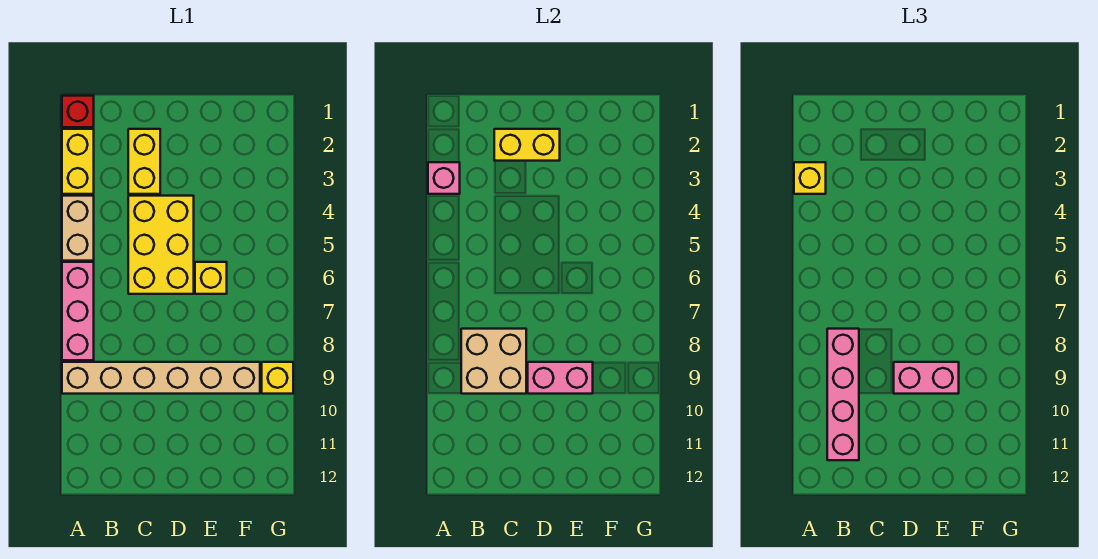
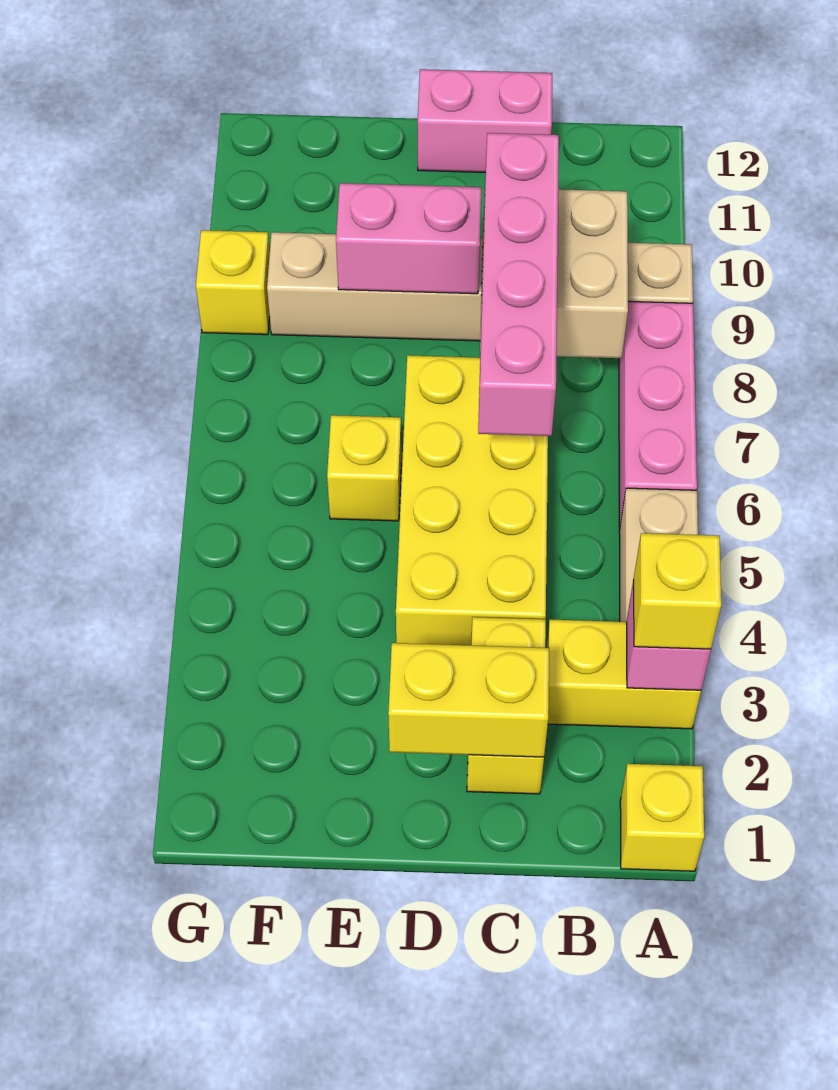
red brick A1 level 1 -> yellow brick A1 level 1
yellow brick A2:A3 level 1 -> yellow brick A3:B3 level 1
pink brick B8:B11 level 3 -> pink brick C6:C9 level 3
yellow brick C4:D6 level 1 -> yellow brick C4:D7 level 1
pink brick D9:E9 level 3 -> pink brick C12:D12 level 1

